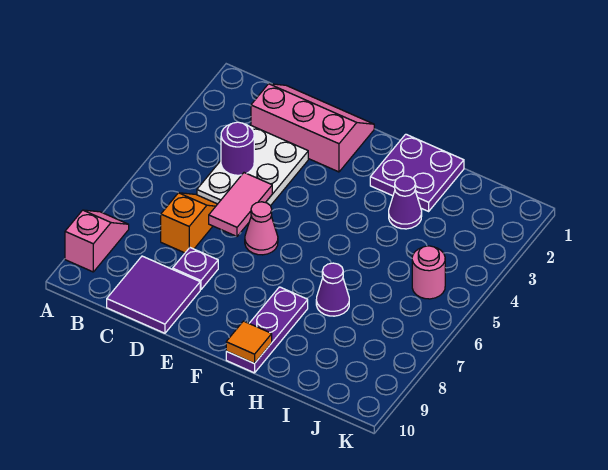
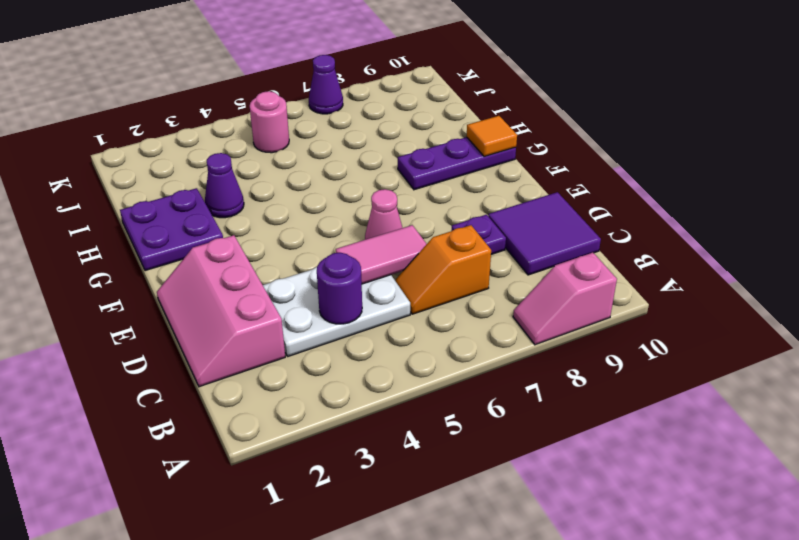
purple cone H7 level 1 -> purple cone K7 level 1

